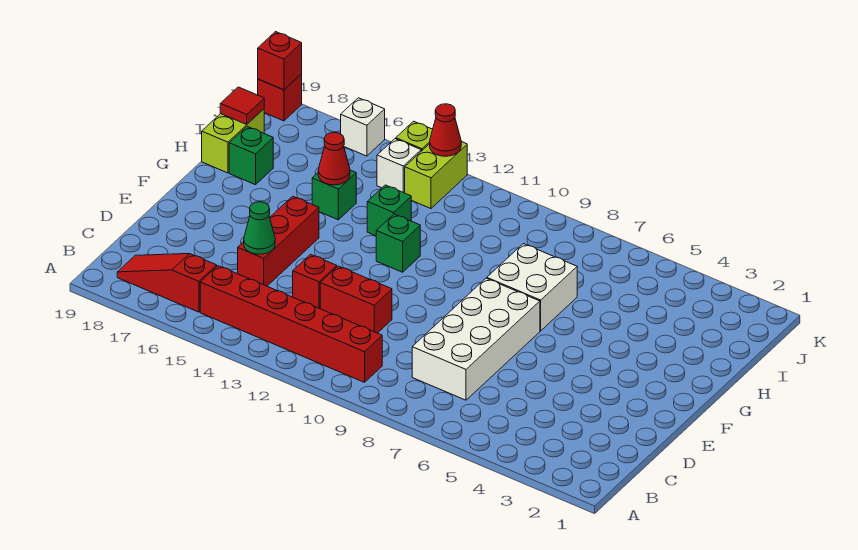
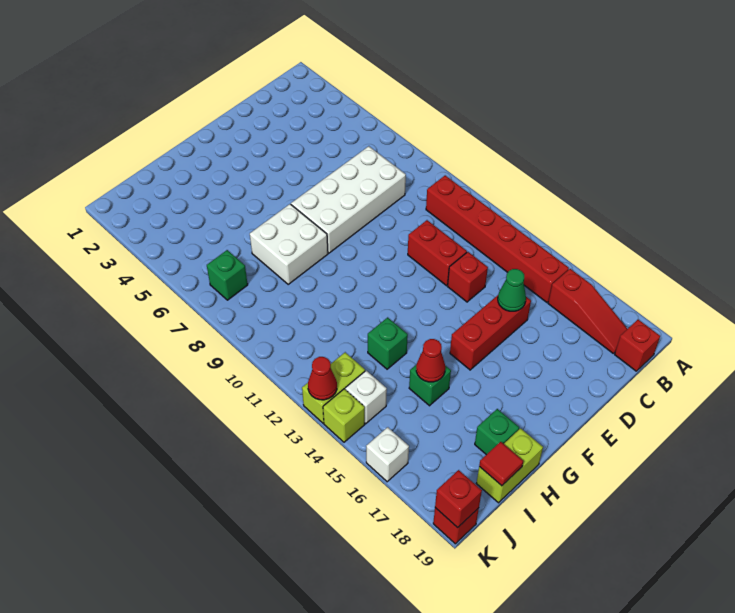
none -> red brick B19 level 1
green brick G12 level 1 -> green brick J7 level 1

